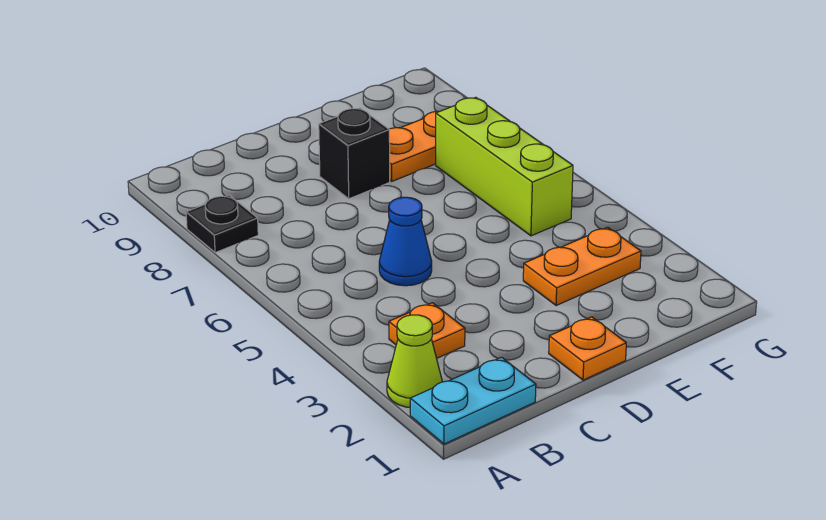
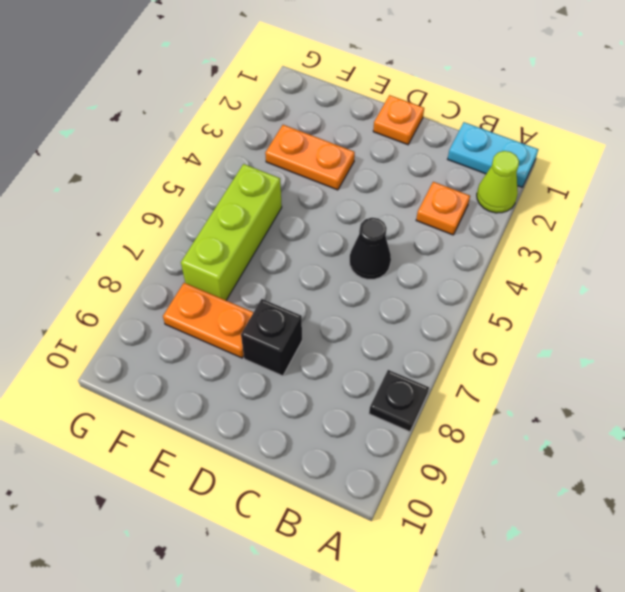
blue cone C5 level 1 -> black cone C5 level 1

